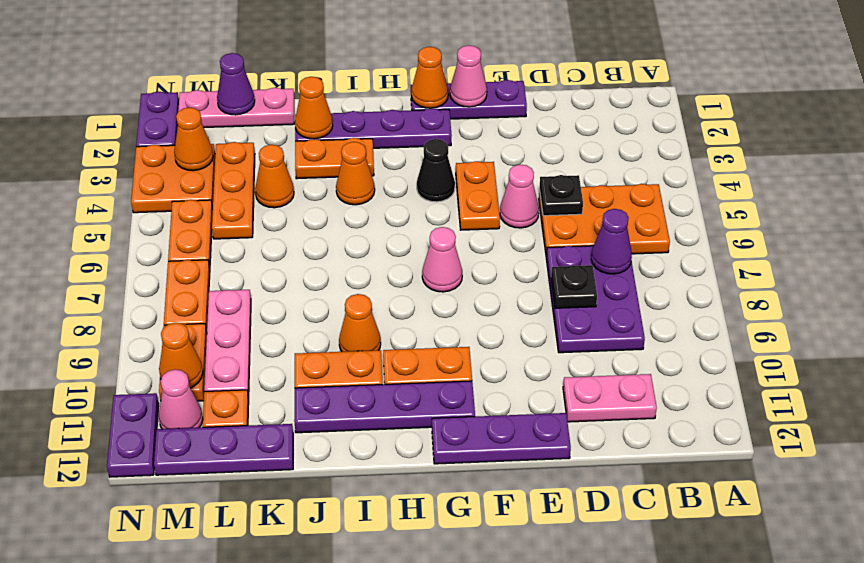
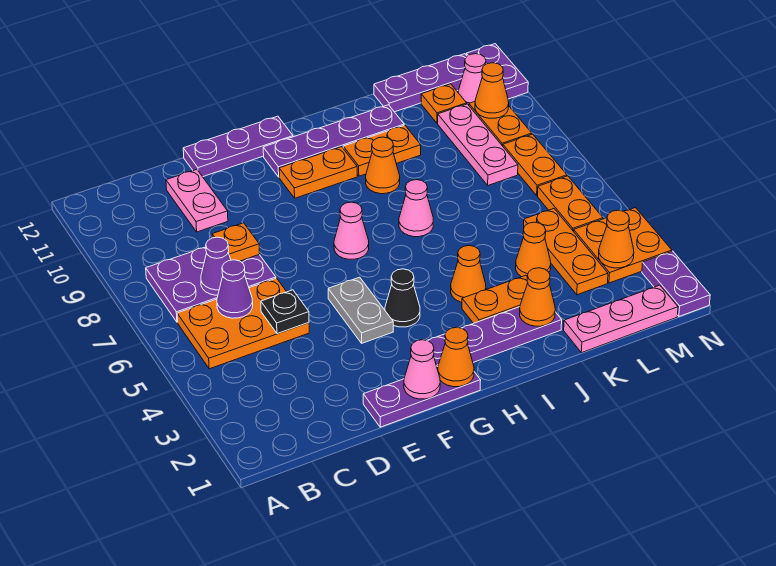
purple plate C7:D9 level 1 -> purple plate B7:D8 level 1
pink plate C11:D11 level 1 -> pink plate D10:D11 level 1
black plate D8 level 2 -> orange plate D8 level 2
pink cone E5 level 1 -> pink cone I7 level 1
orange plate F4:F5 level 1 -> grey plate F4:F5 level 1
purple cone L1 level 2 -> purple cone C6 level 2

